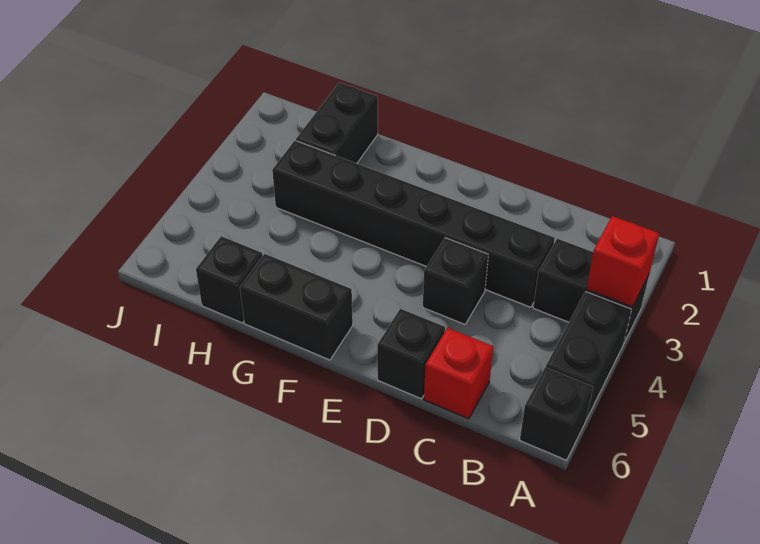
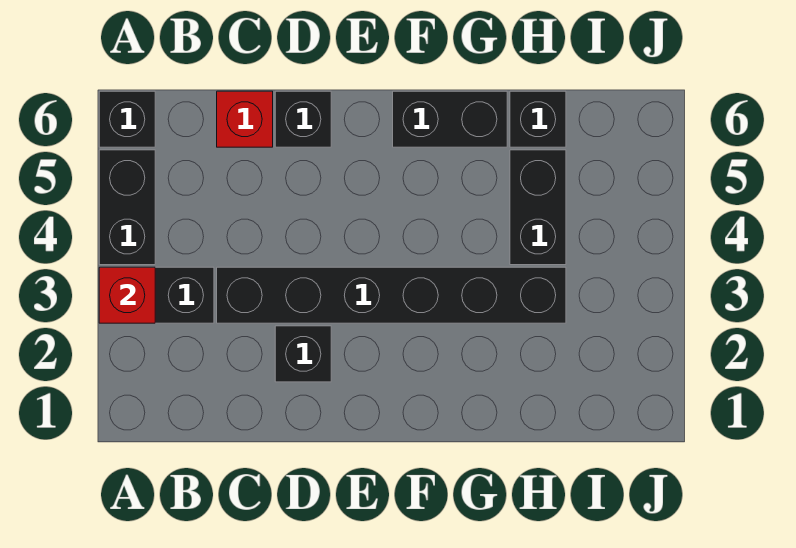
black brick D4 level 1 -> black brick D2 level 1
black brick H1:H2 level 1 -> black brick H4:H5 level 1

